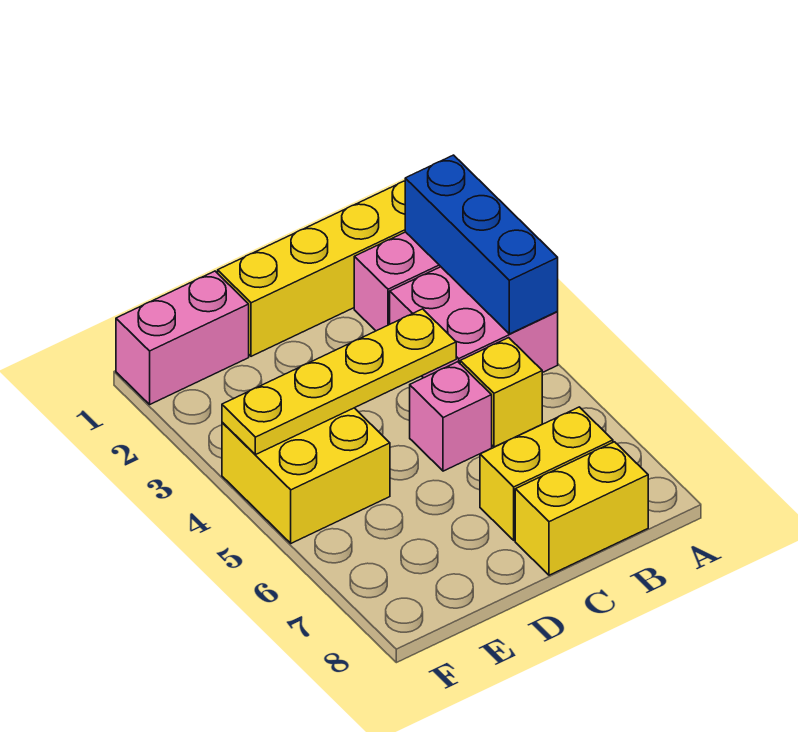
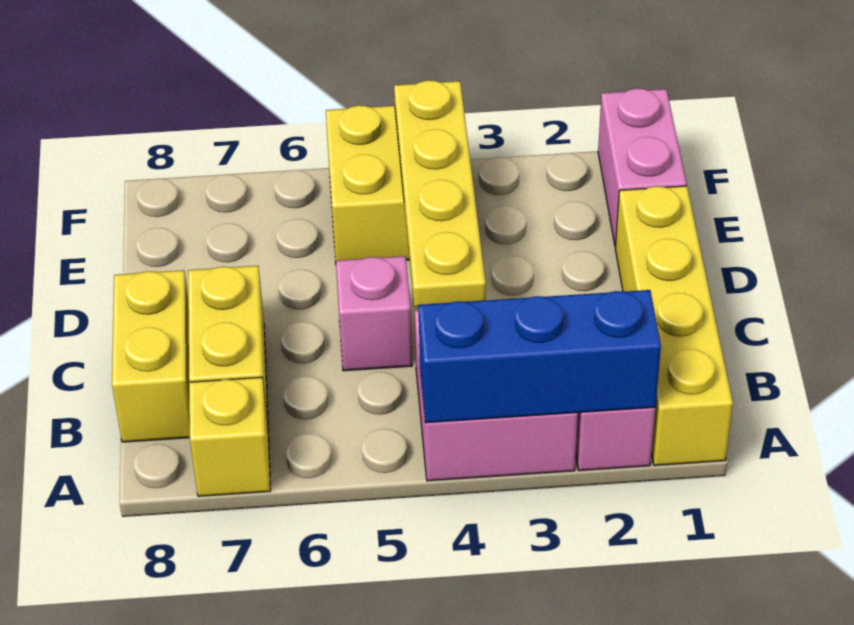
yellow brick B5 level 1 -> yellow brick A7 level 1

